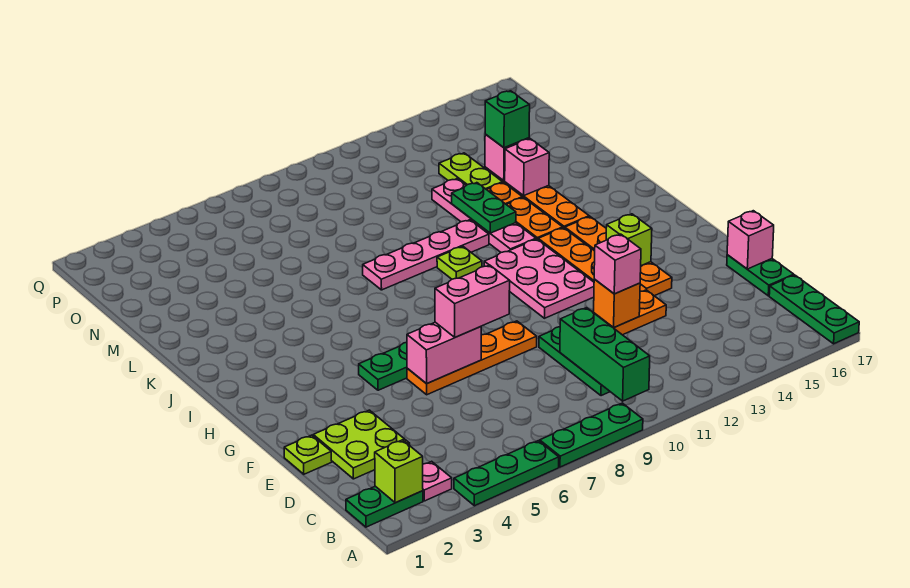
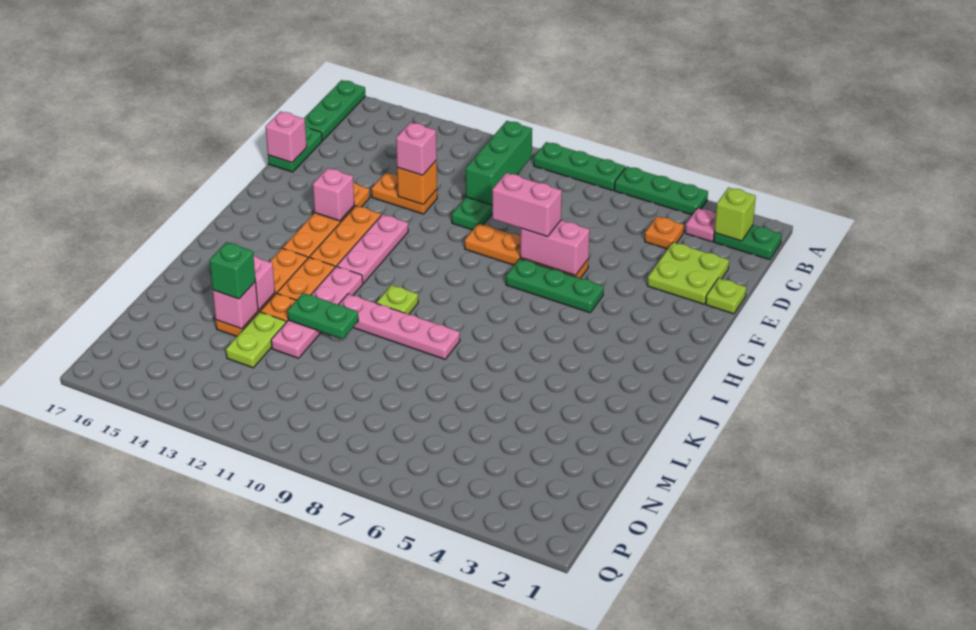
none -> orange plate C4 level 1
pink plate G11:I12 level 1 -> pink plate G12:I12 level 1
lime brick G14 level 2 -> pink brick G14 level 2
green plate K12:L12 level 2 -> green plate L11:L12 level 2

